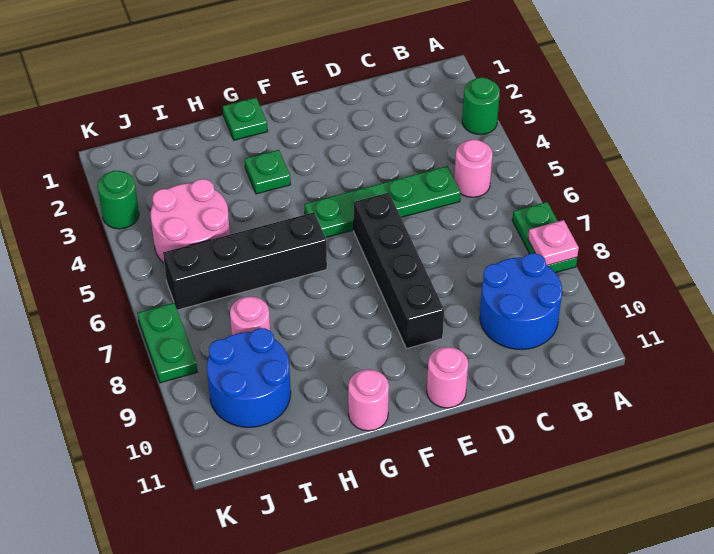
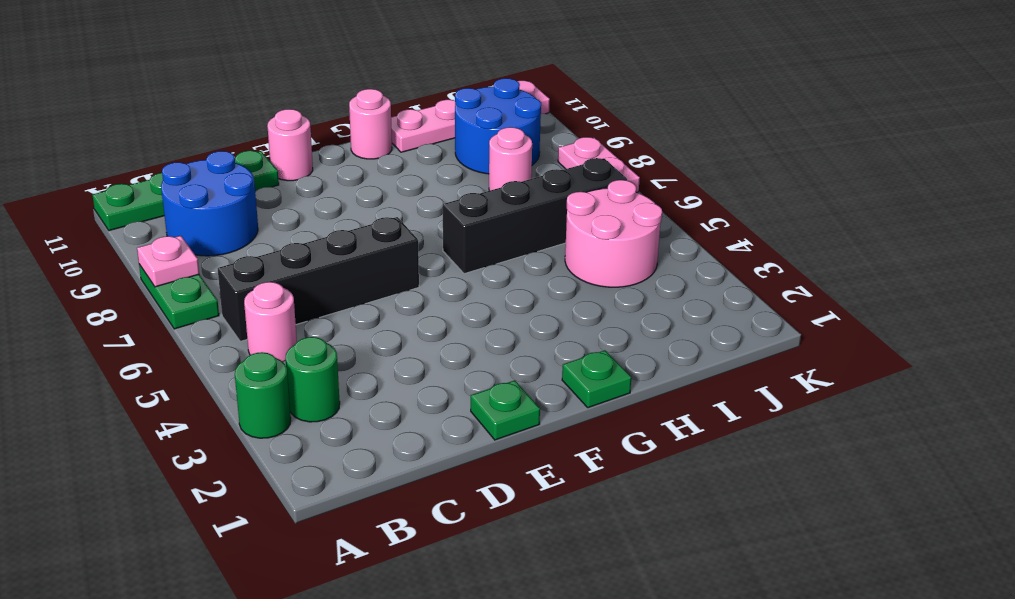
green plate C5:F5 level 1 -> green plate A11:D11 level 1
black brick E6:E9 level 1 -> black brick B6:E6 level 1
green plate G3 level 1 -> green plate E1 level 1
none -> pink plate H11:K11 level 1
green round brick K3 level 1 -> green round brick B3 level 1
green plate K7:K8 level 1 -> pink plate K7:K8 level 1

